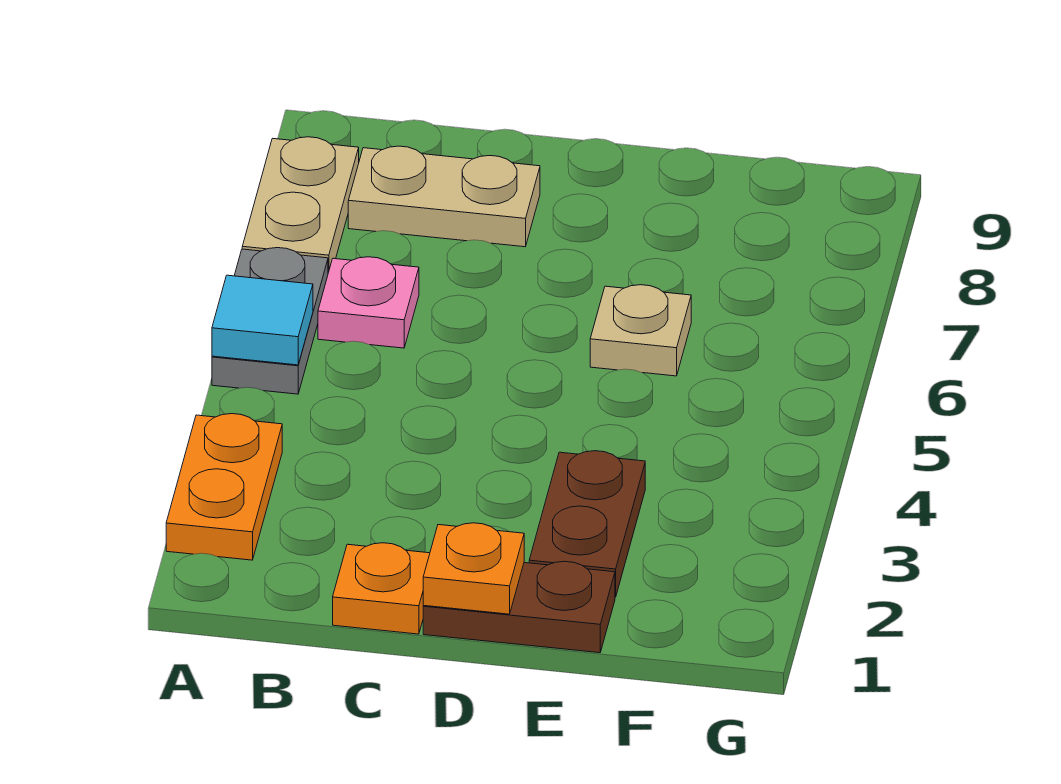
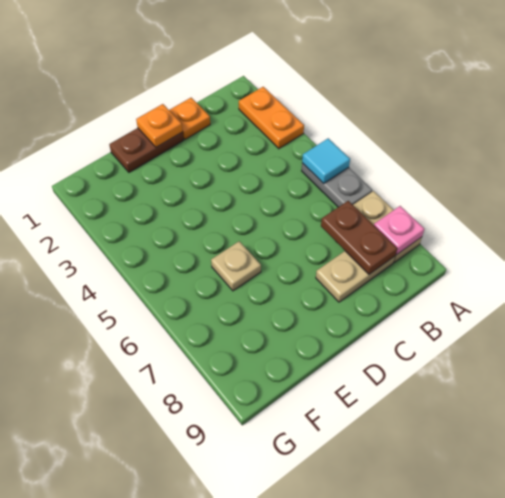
pink plate B6 level 1 -> pink plate A8 level 2
brown plate E2:E3 level 1 -> brown plate B7:B8 level 2

